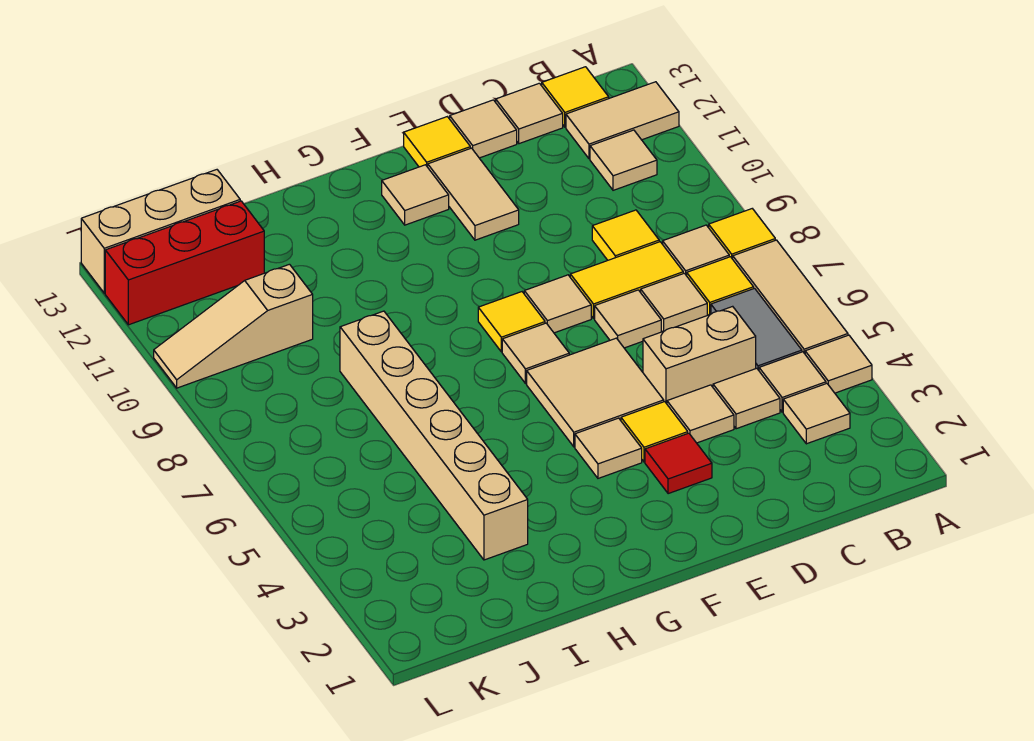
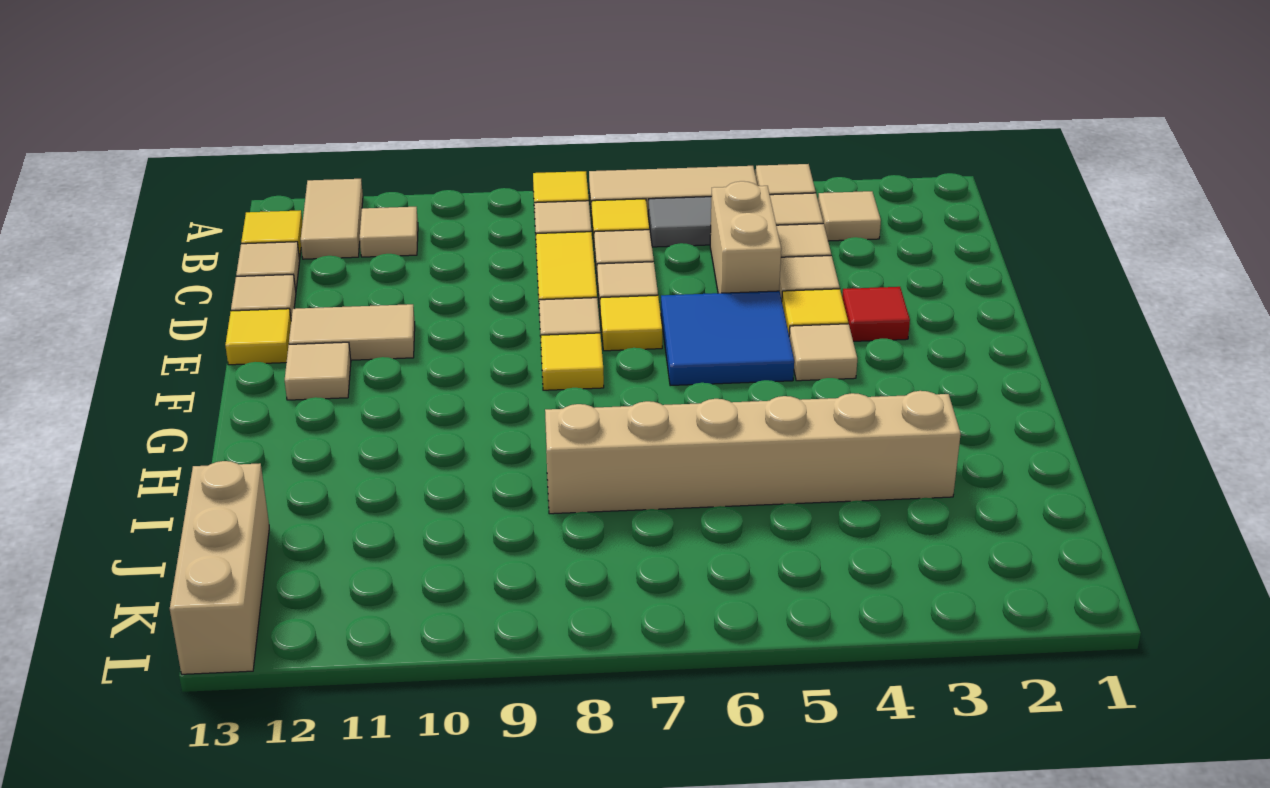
yellow tile C9 level 1 -> yellow tile E7 level 1
tan tile E5:F6 level 1 -> blue tile E5:F6 level 1
tan tile F7 level 1 -> none
tan slope J10:L10 level 1 top J -> none
red brick J12:L12 level 1 -> none

